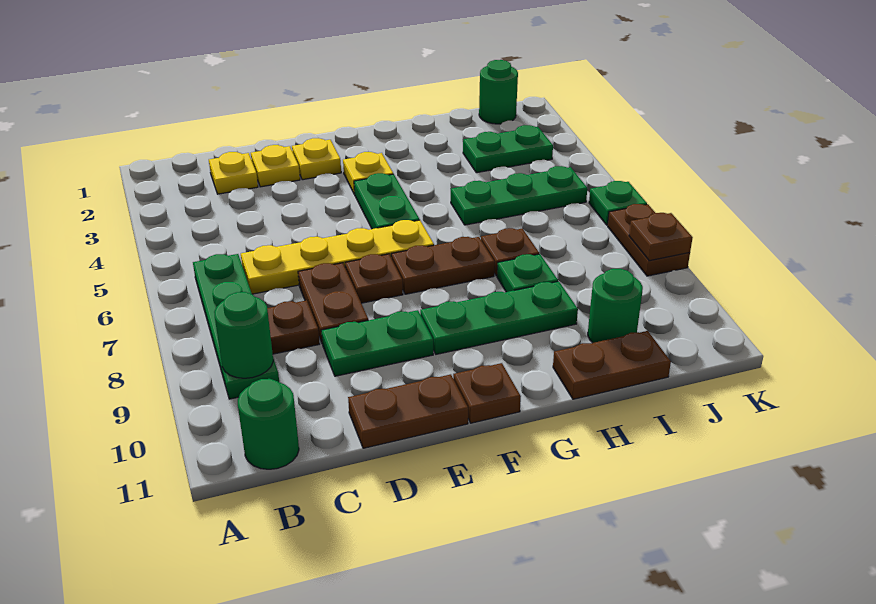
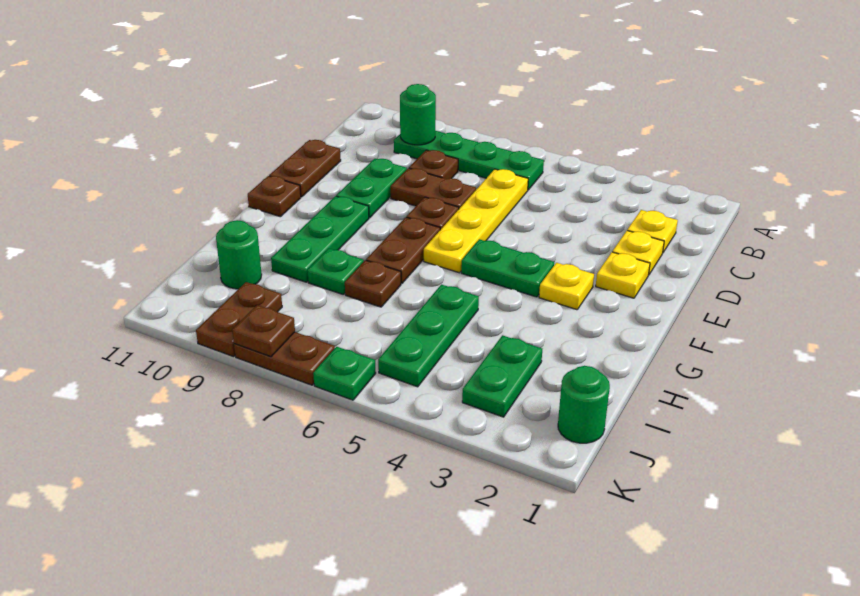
green round brick B11 level 1 -> none
brown plate H11:I11 level 1 -> brown plate J9:K9 level 1

